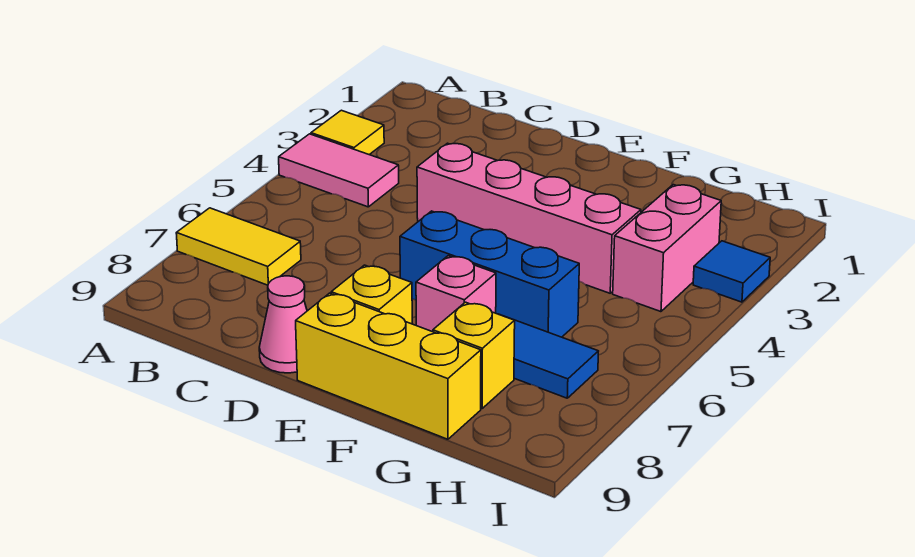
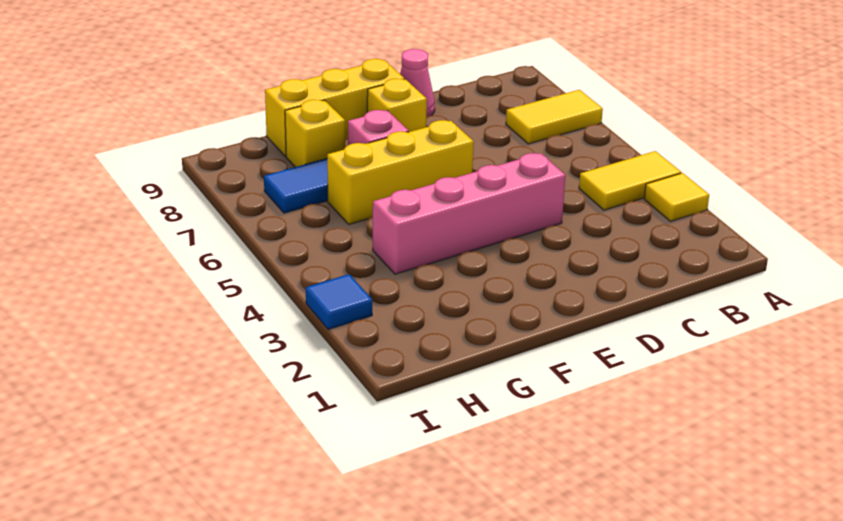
pink tile A4:B4 level 1 -> yellow tile A4:B4 level 1
blue brick E6:G6 level 1 -> yellow brick E6:G6 level 1
pink brick H3:H4 level 1 -> none

